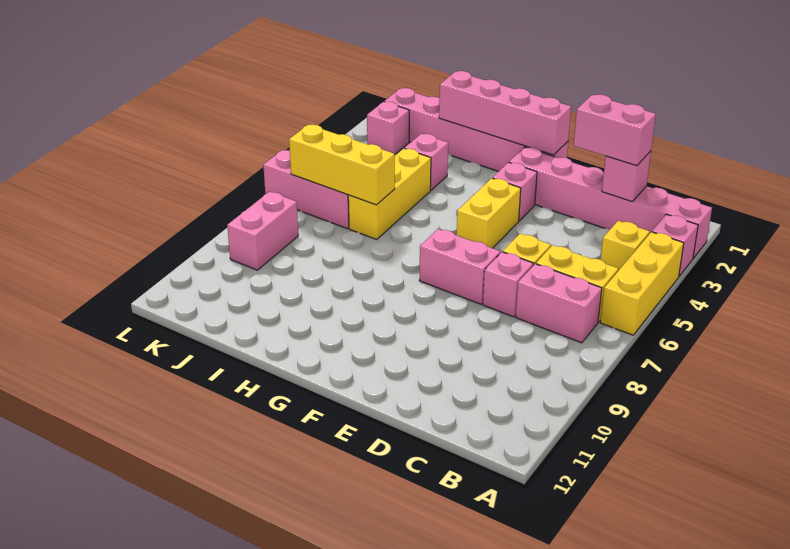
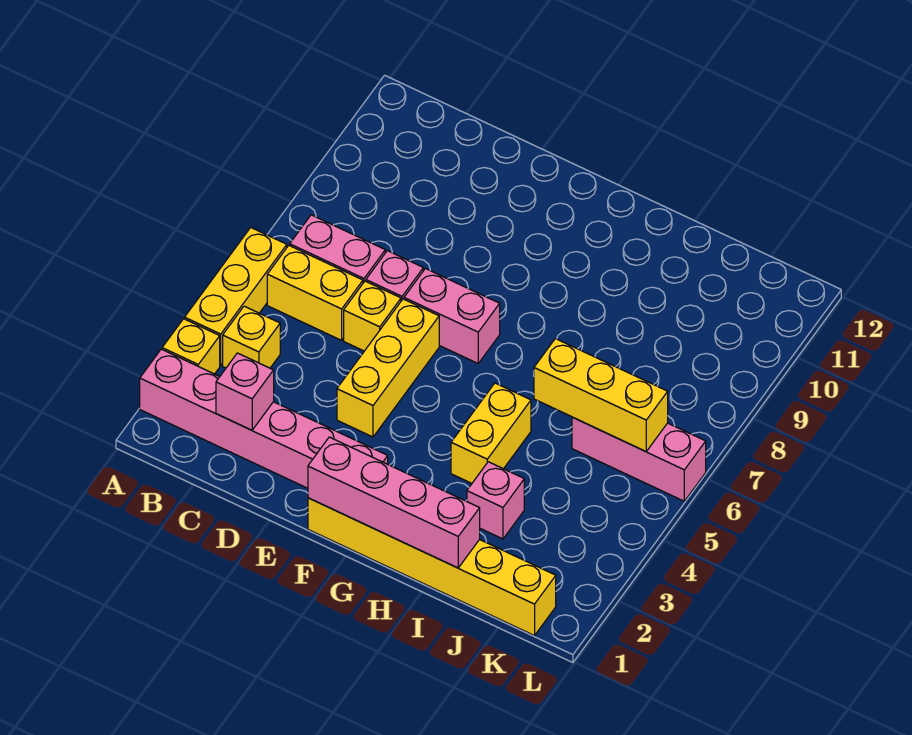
pink brick A3 level 1 -> yellow brick A3 level 1
pink brick C2:D2 level 3 -> none
pink brick F1:K1 level 1 -> yellow brick F1:K1 level 1
pink brick F3 level 1 -> none
yellow brick F4:F5 level 1 -> yellow brick H4:H5 level 1
yellow brick I4:I6 level 1 -> yellow brick E4:E6 level 1
pink brick K2 level 1 -> none
pink brick K8:K9 level 1 -> none

